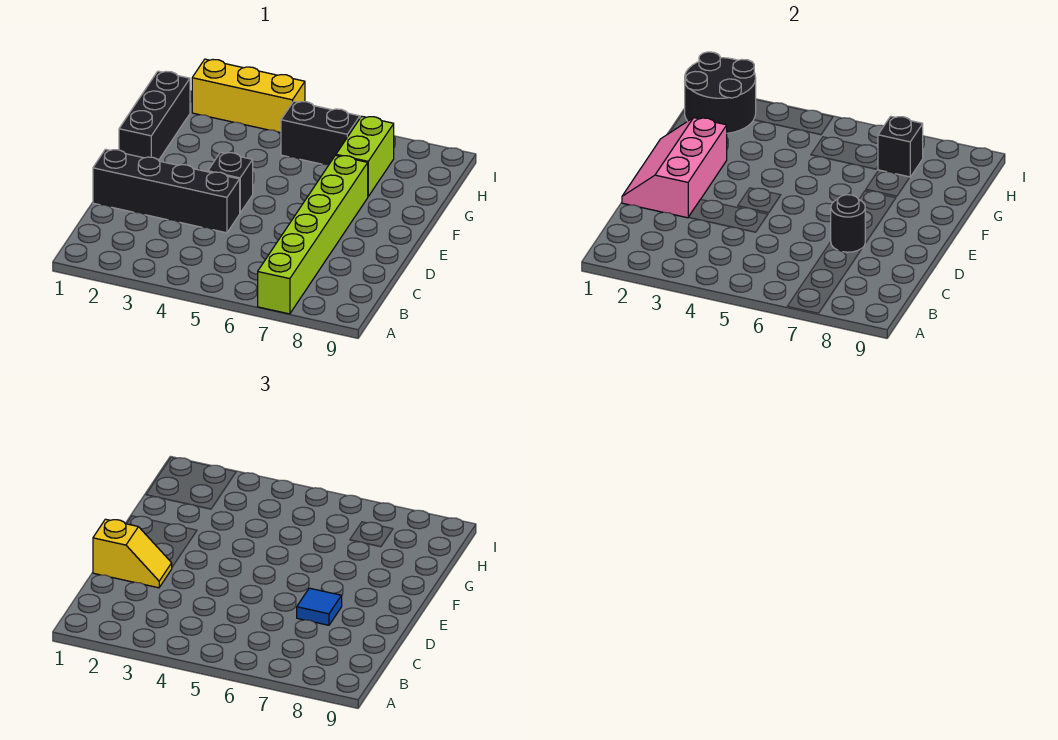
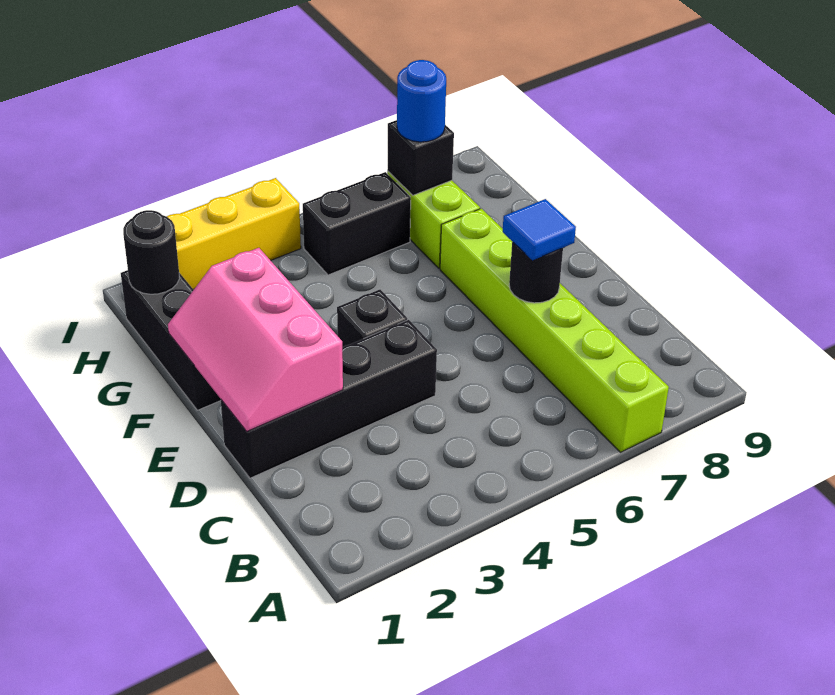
yellow slope D1:D2 level 3 top 1 -> none
black round brick H1:I2 level 2 -> black round brick H1 level 2
none -> blue round brick H7 level 3

